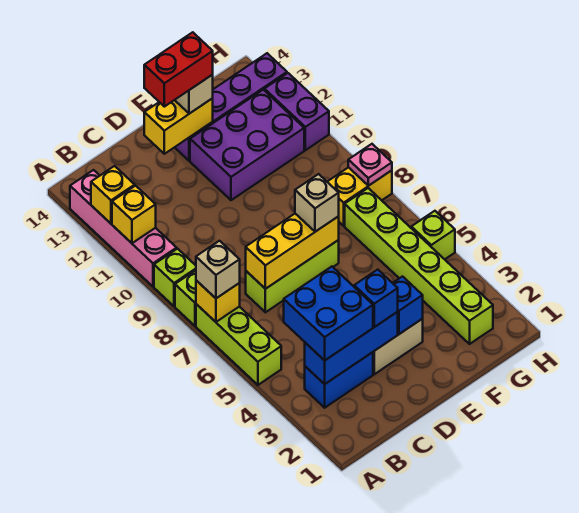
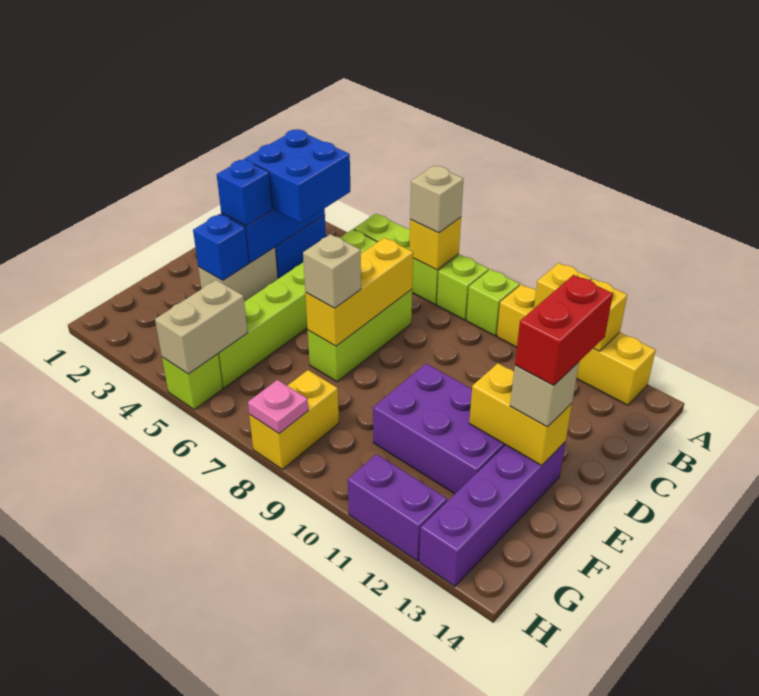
pink brick A10:A13 level 1 -> yellow brick A10:A13 level 1
yellow brick D13:E13 level 2 -> yellow brick E12:E13 level 2
purple brick E11:G12 level 1 -> purple brick E10:F12 level 1
lime brick G2:G7 level 1 -> lime brick B5:G5 level 1
none -> tan brick G5:H5 level 2

